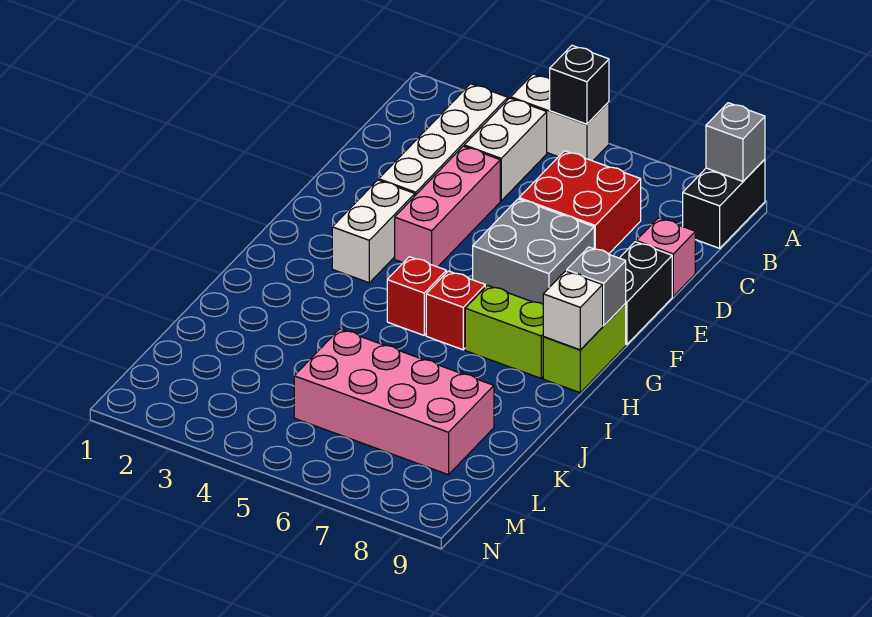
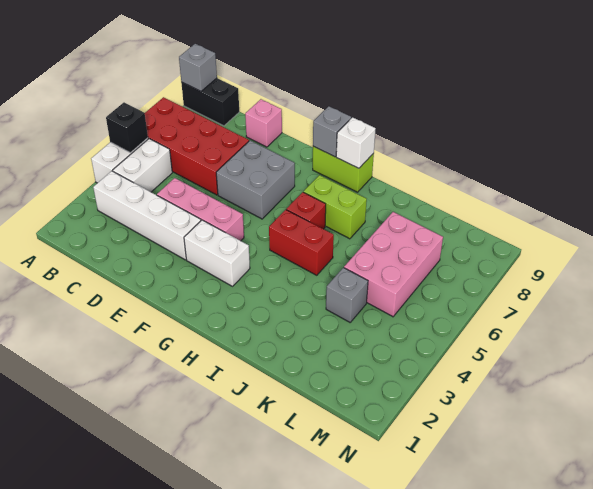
white brick B4:C4 level 1 -> white brick B4:B5 level 1
red brick C6:D7 level 1 -> red brick A6:D7 level 1
black brick E9:F9 level 1 -> none
red brick H5 level 1 -> red brick H5:I5 level 1
lime brick H7:H8 level 1 -> lime brick H7:I7 level 1
none -> grey brick K4 level 1
pink brick K5:L8 level 1 -> pink brick K5:L7 level 1

